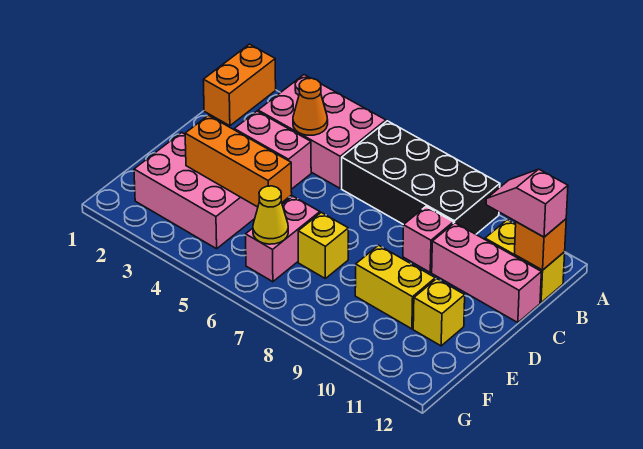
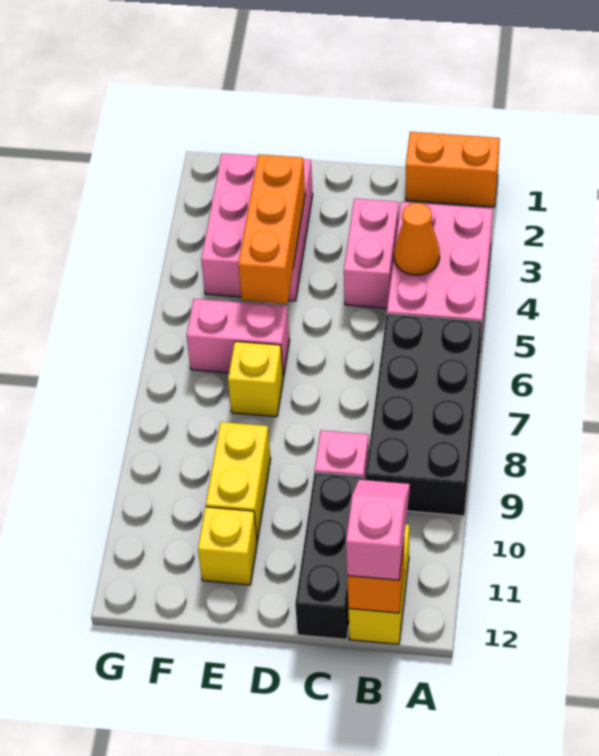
pink brick C10:C12 level 1 -> black brick C10:C12 level 1
yellow cone F6 level 2 -> none

